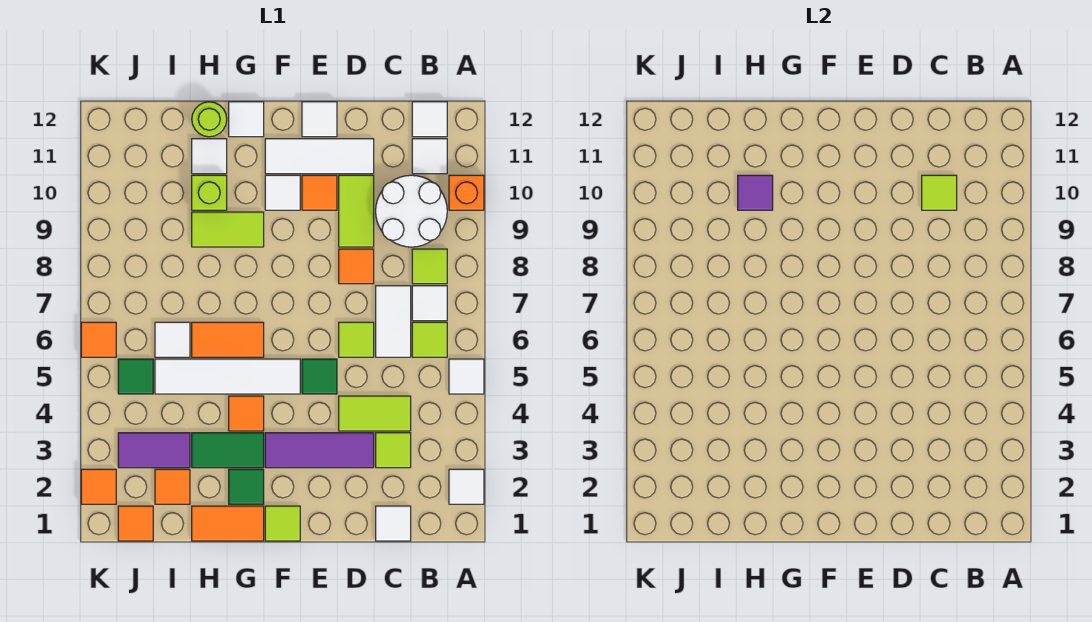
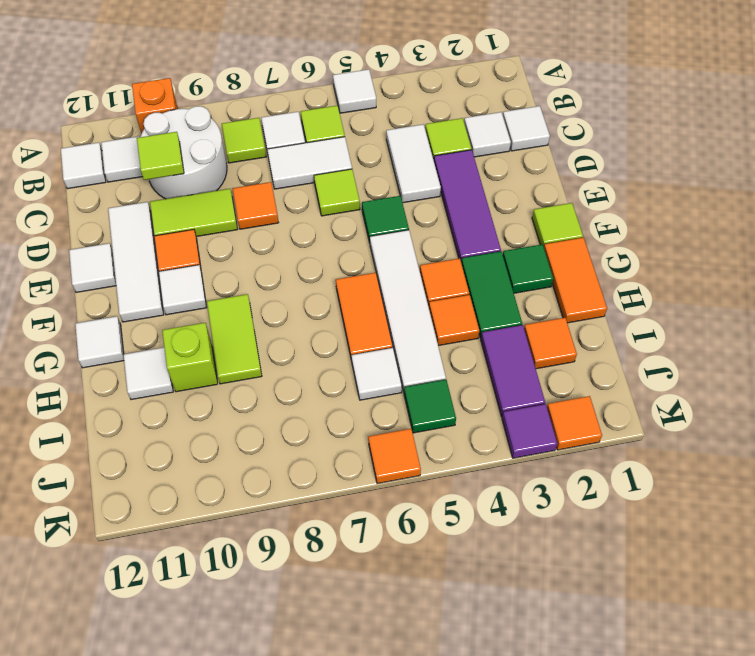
white tile A2 level 1 -> white tile C2 level 1
lime tile C4:D4 level 1 -> white tile C4:D4 level 1
purple tile H10 level 2 -> purple tile K3 level 1
lime round brick H12 level 1 -> none
orange tile J1 level 1 -> orange tile H4 level 1

